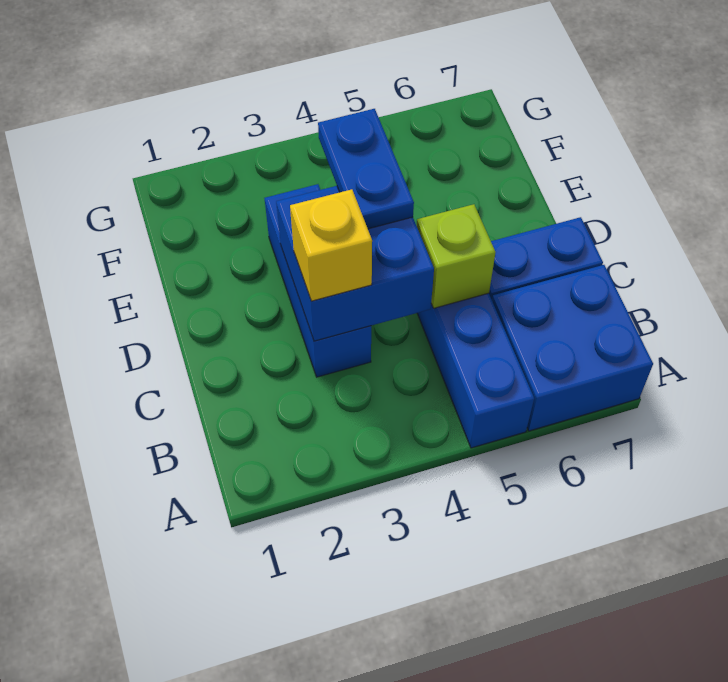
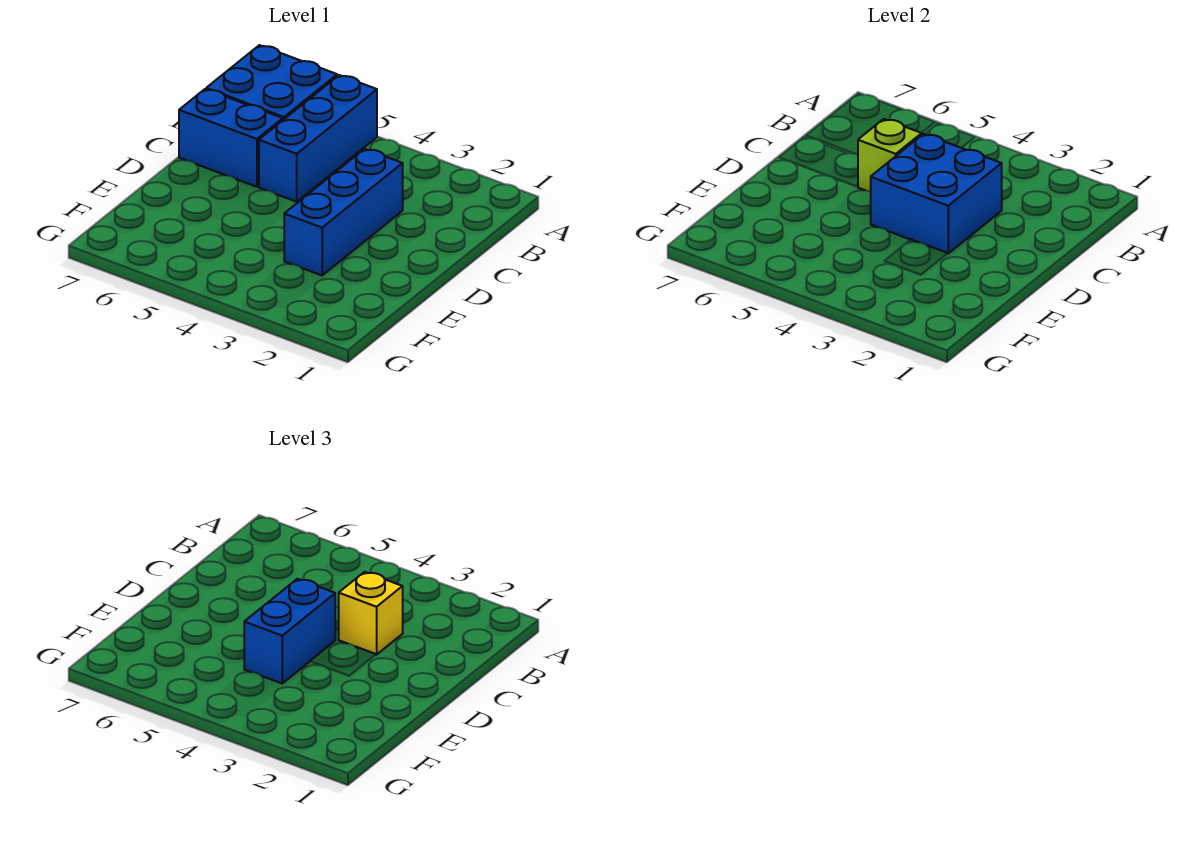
blue plate D4:E4 level 3 -> blue brick D4:E4 level 3

